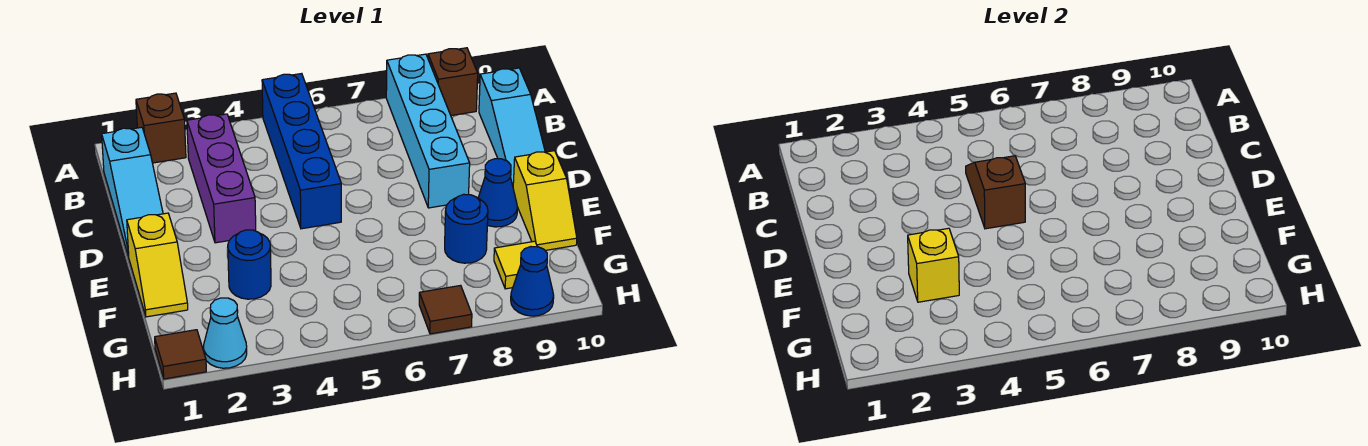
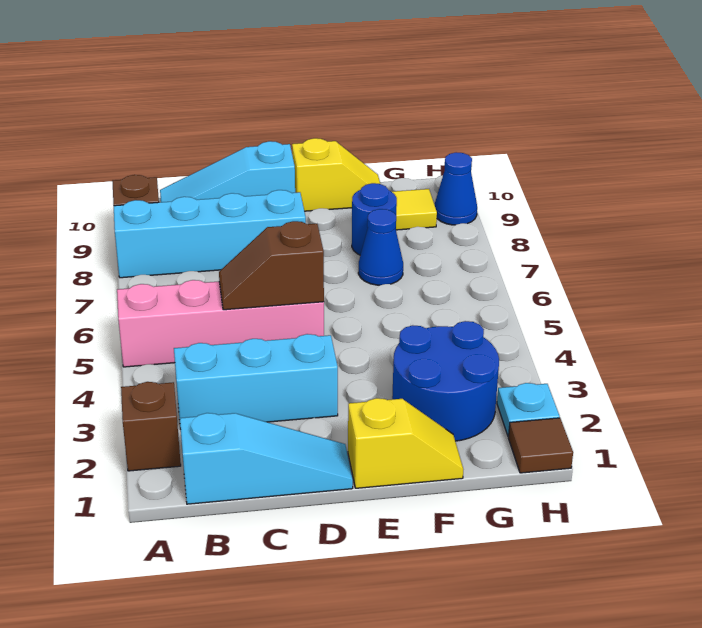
blue brick A5:D5 level 1 -> pink brick A5:D5 level 1
purple brick B3:D3 level 1 -> cyan brick B3:D3 level 1
cyan slope B10:D10 level 1 top B -> cyan slope B10:D10 level 1 top D
blue cone E9 level 1 -> blue cone F7 level 1
blue round brick F3 level 1 -> blue round brick F2:G3 level 1
yellow brick F3 level 2 -> none
cyan cone H2 level 1 -> cyan plate H2 level 1
brown tile H7 level 1 -> none

